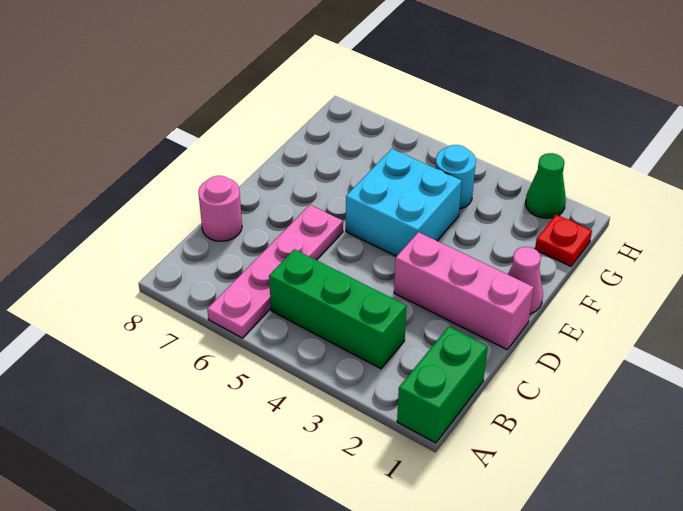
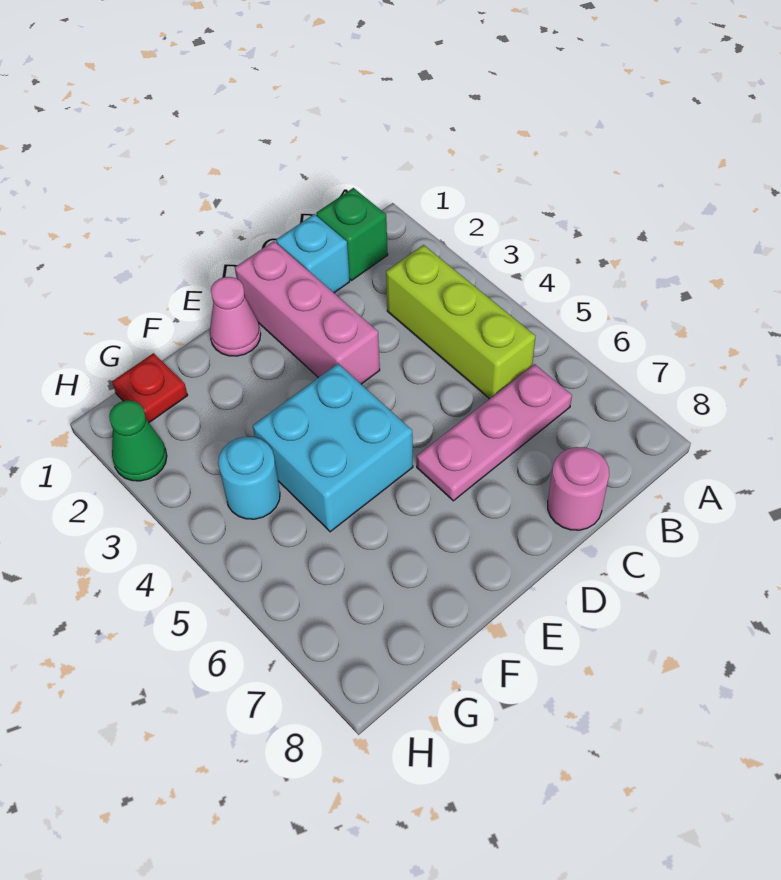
green brick A1:B1 level 1 -> green brick B1 level 1
pink plate A6:D6 level 1 -> pink plate B6:D6 level 1
green brick B3:B5 level 1 -> lime brick B3:B5 level 1
none -> cyan brick C1 level 1

